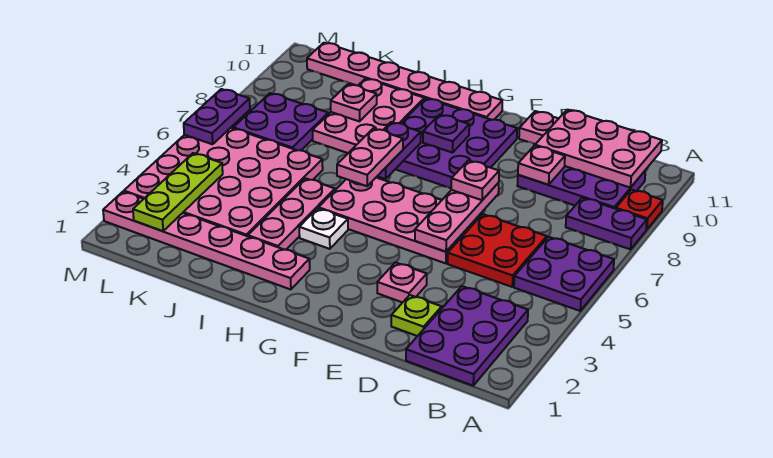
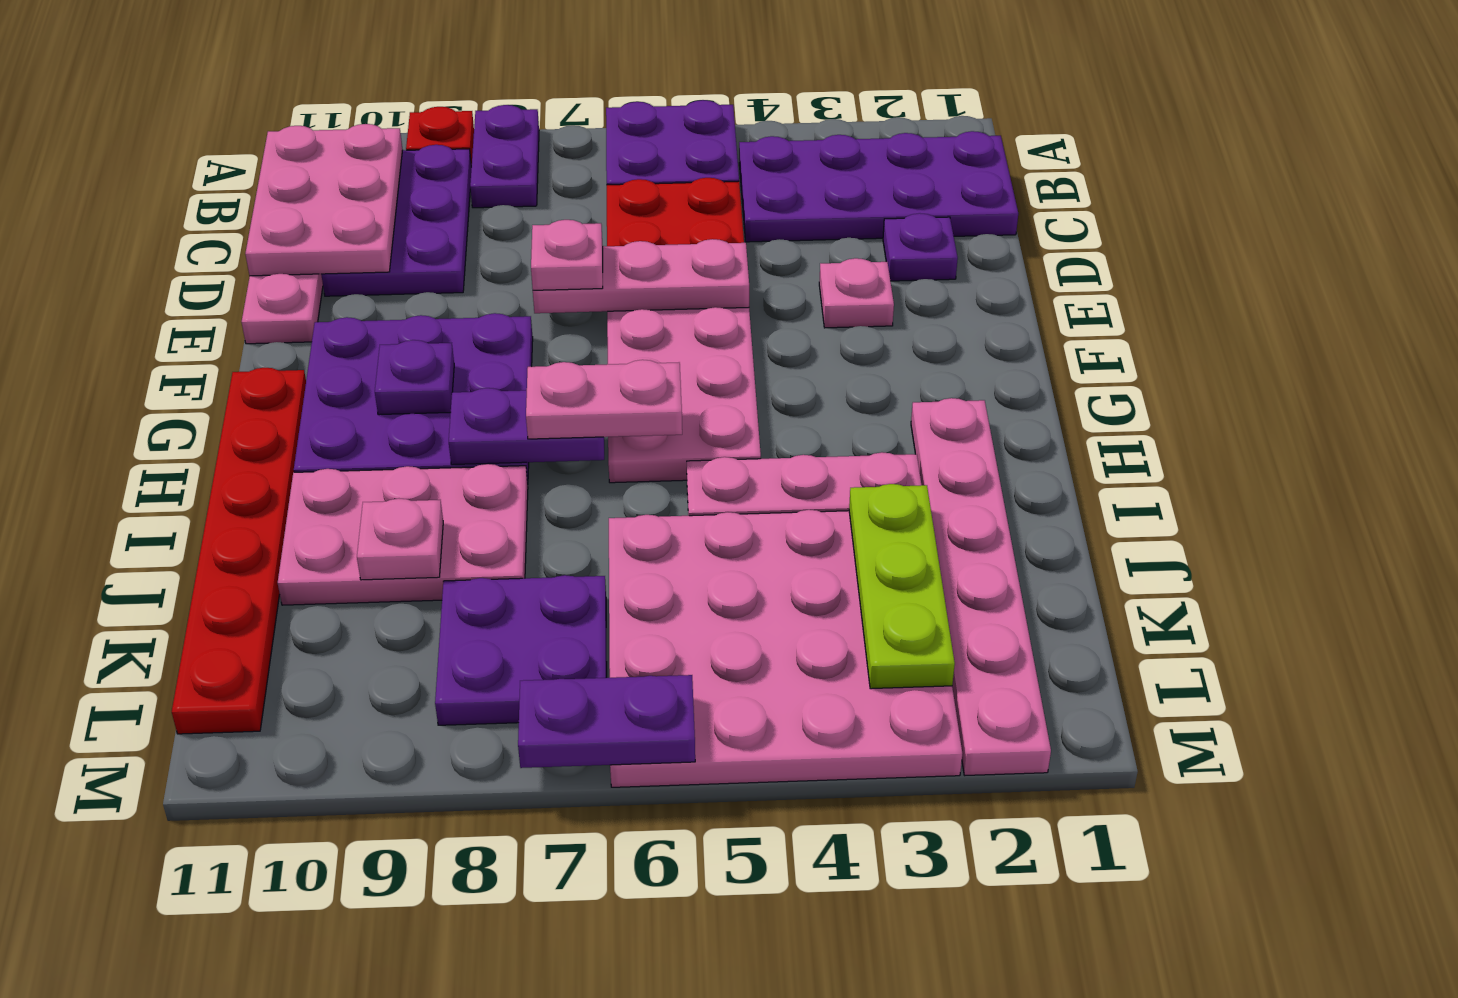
purple plate B1:C3 level 1 -> purple plate B1:C4 level 1
lime plate D2 level 1 -> purple plate D2 level 1
pink plate D9 level 2 -> none
pink plate G11:L11 level 1 -> red plate G11:L11 level 1
white plate H4 level 1 -> none
lime plate L2:L4 level 2 -> lime plate J3:L3 level 2

